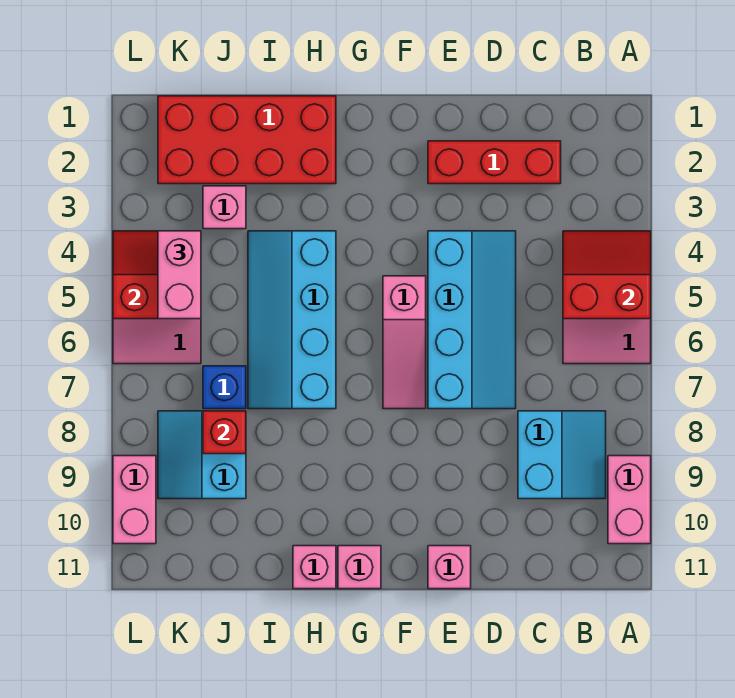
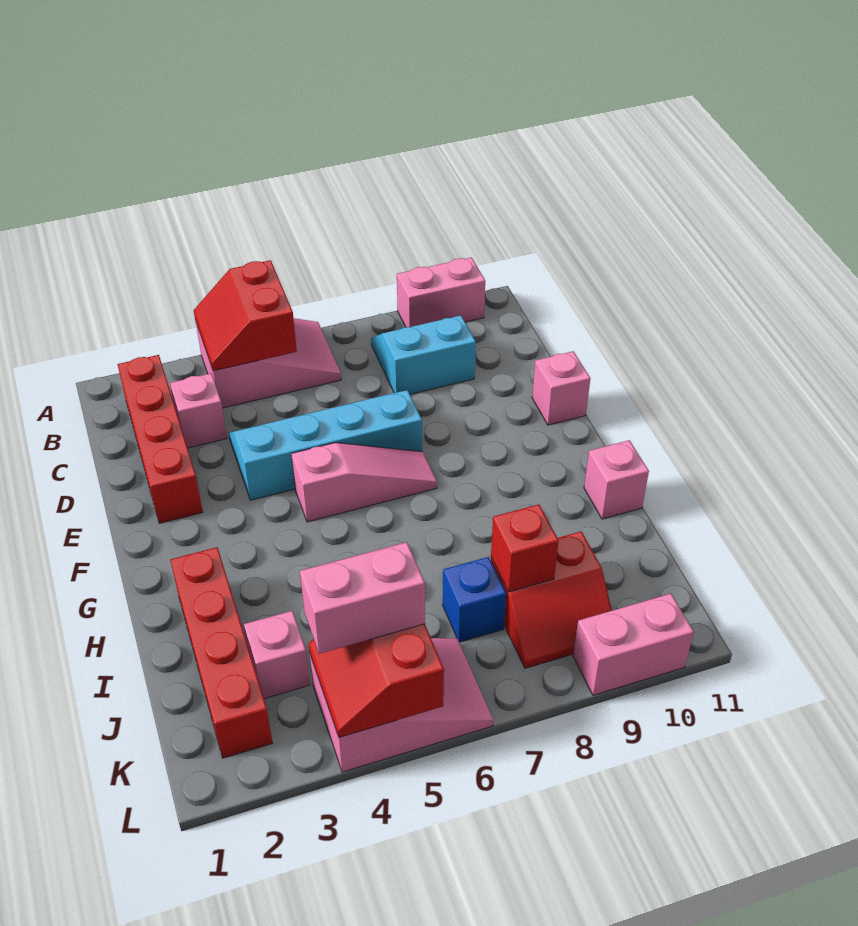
red brick C2:E2 level 1 -> red brick B2:E2 level 1
pink brick G11 level 1 -> pink brick C3 level 1
red brick H1:K2 level 1 -> red brick H2:K2 level 1
cyan slope H4:I7 level 1 top H -> none
cyan slope J8:K9 level 1 top J -> red slope J8:K9 level 1 top J

